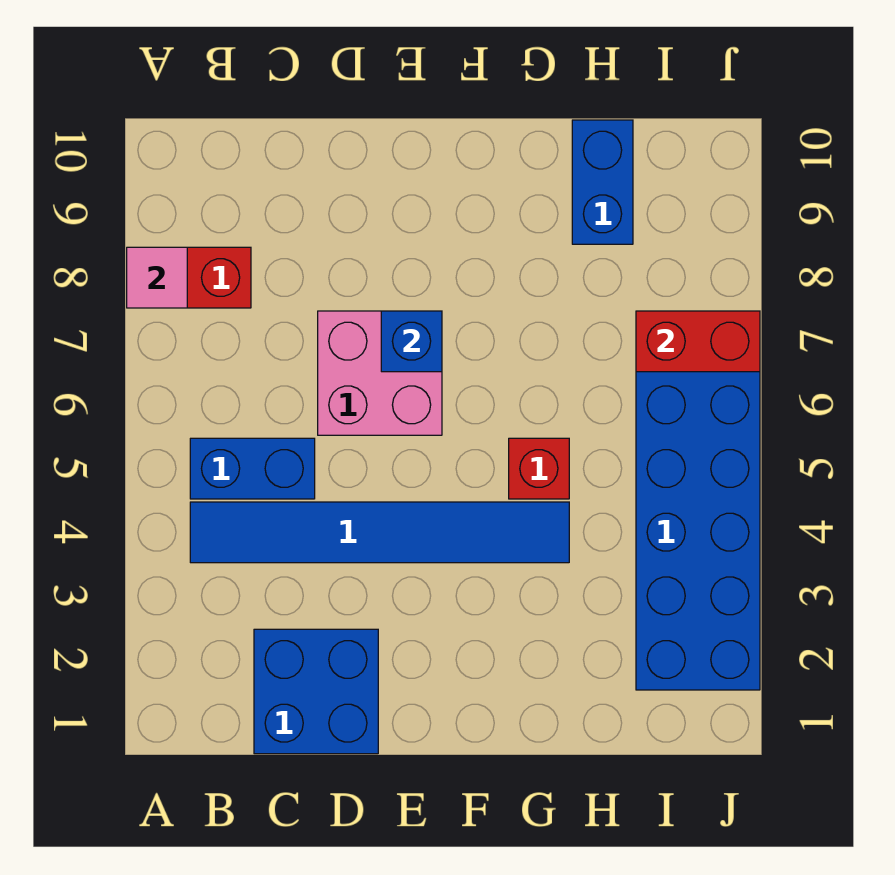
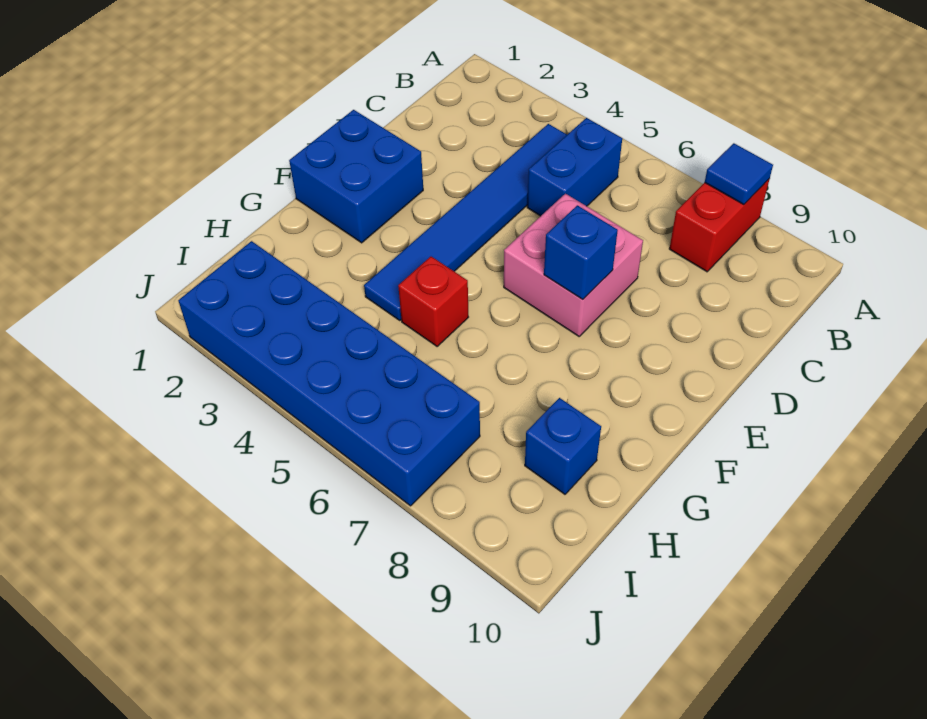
pink tile A8 level 2 -> blue tile A8 level 2
blue brick C1:D2 level 1 -> blue brick E1:F2 level 1
blue brick H9:H10 level 1 -> blue brick H9 level 1
red brick I7:J7 level 2 -> none

